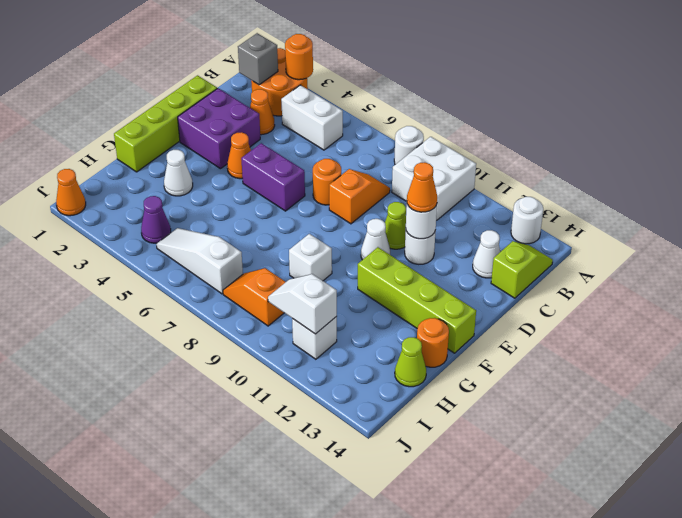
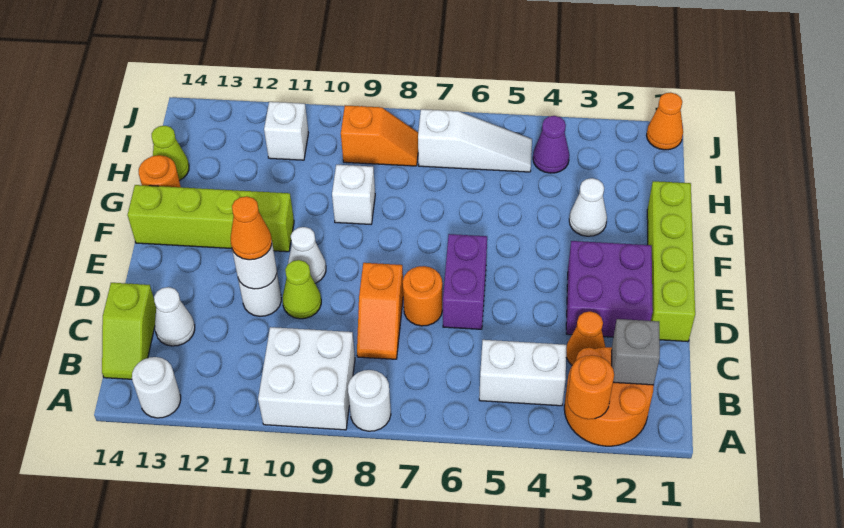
orange cone E4 level 1 -> none
purple brick E5:E6 level 1 -> purple brick D6:E6 level 1
white slope I10:I11 level 2 top 11 -> none

